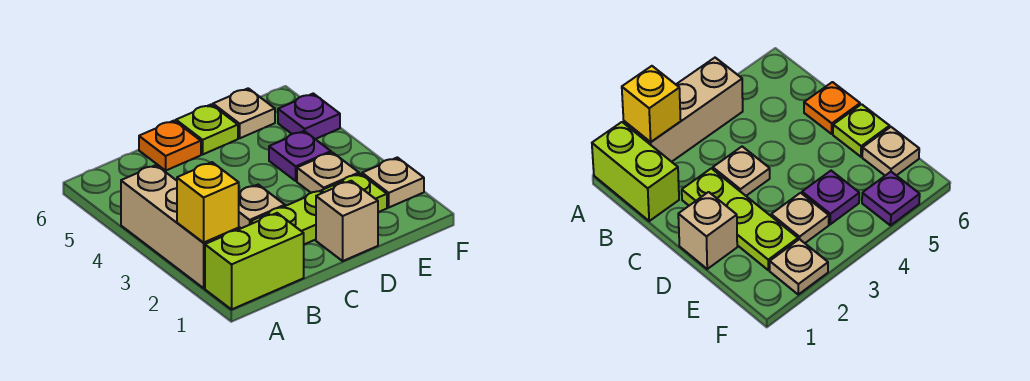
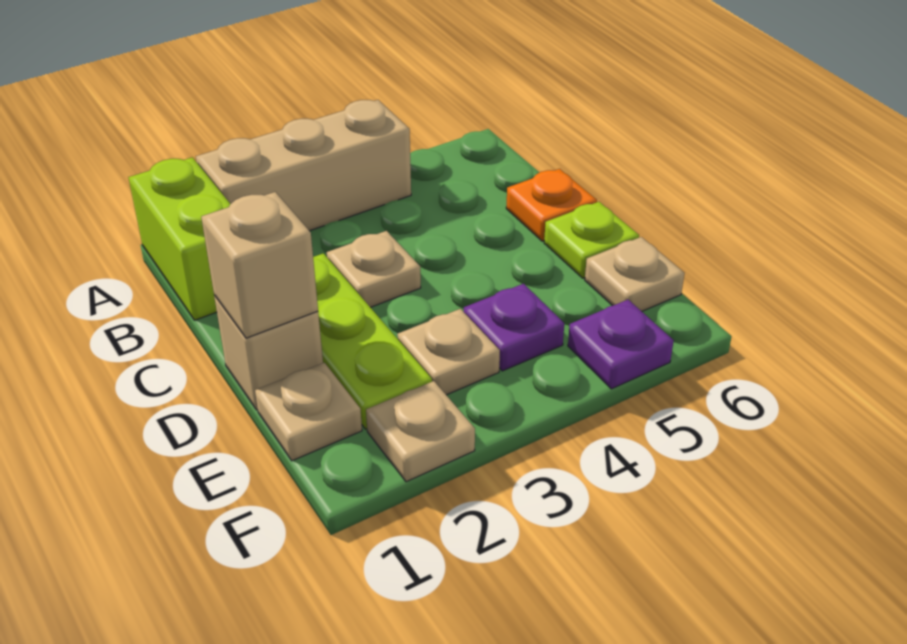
yellow brick A2 level 2 -> none
none -> tan brick D1 level 2
none -> tan plate E1 level 1

